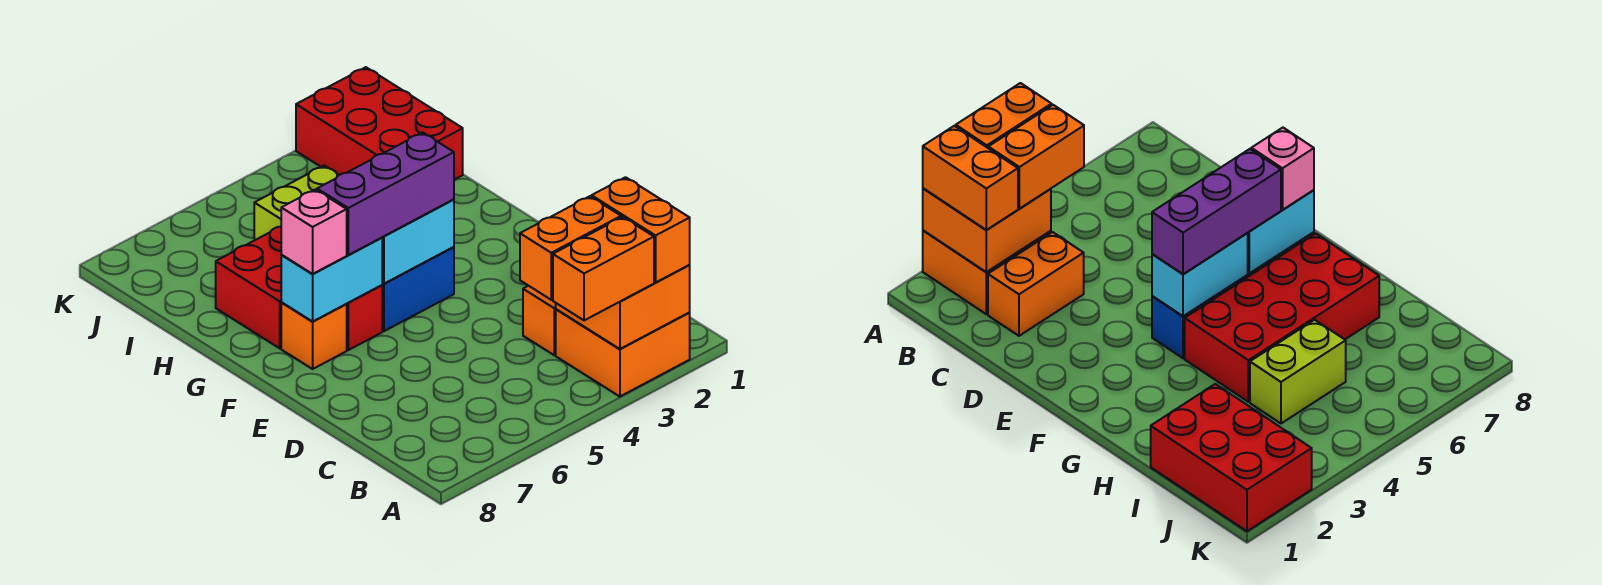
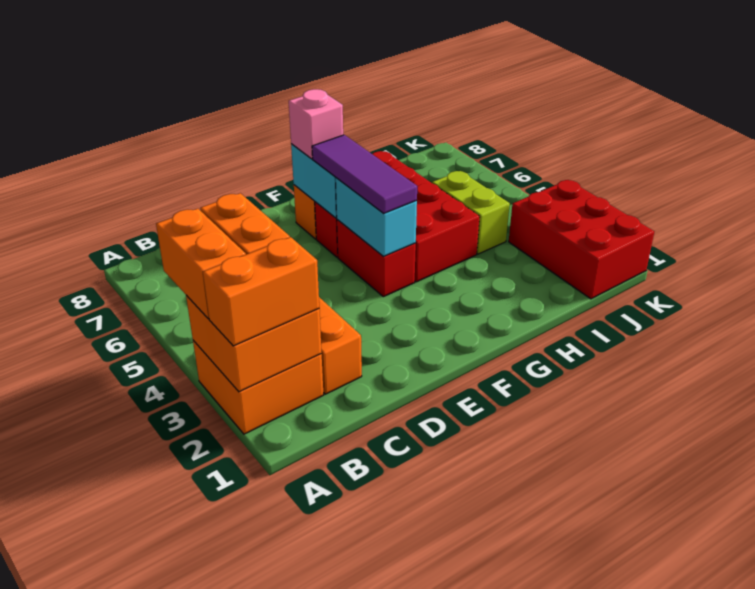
blue brick F4:F5 level 1 -> red brick F4:F5 level 1
purple brick F4:F6 level 3 -> purple tile F4:F6 level 3
red brick I1:K2 level 1 -> red brick J1:K3 level 1

